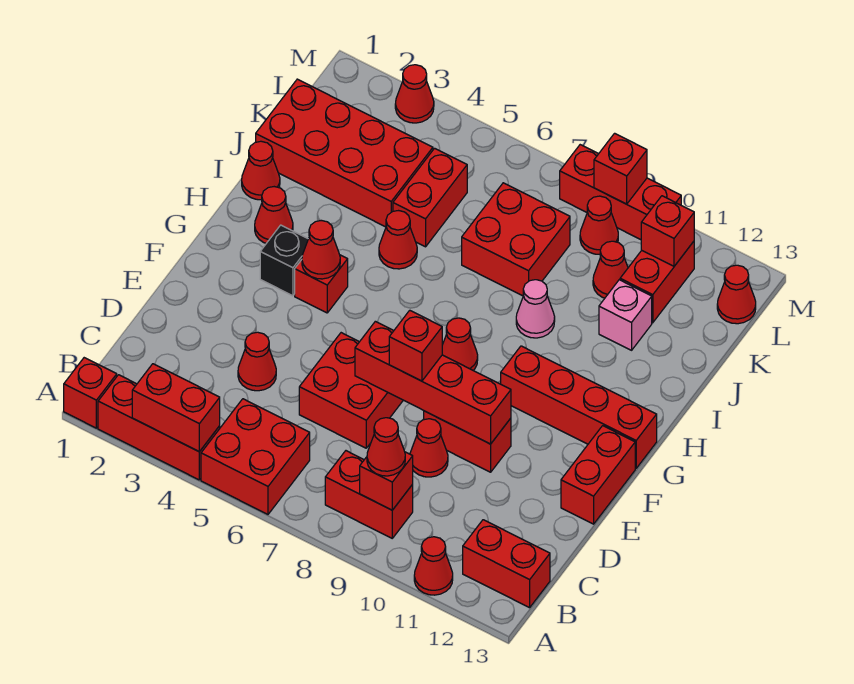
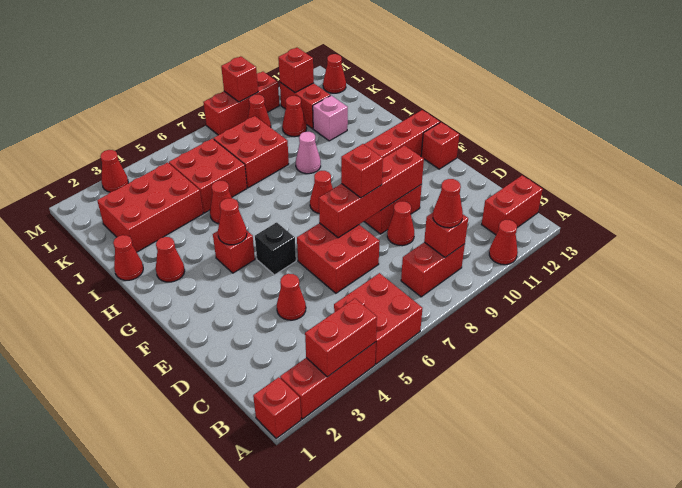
red brick E13:F13 level 1 -> red brick F13 level 1
black brick G3 level 1 -> black brick F5 level 1
red brick J1:K4 level 1 -> red brick J2:K4 level 1
red brick J5:K5 level 1 -> red brick J5:K6 level 1

